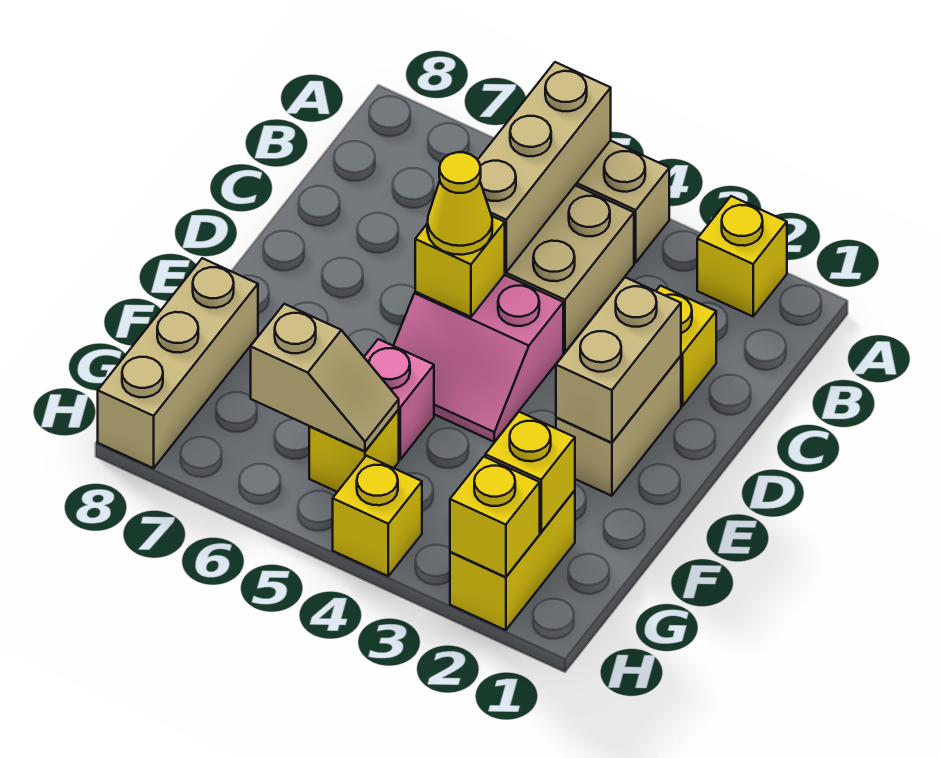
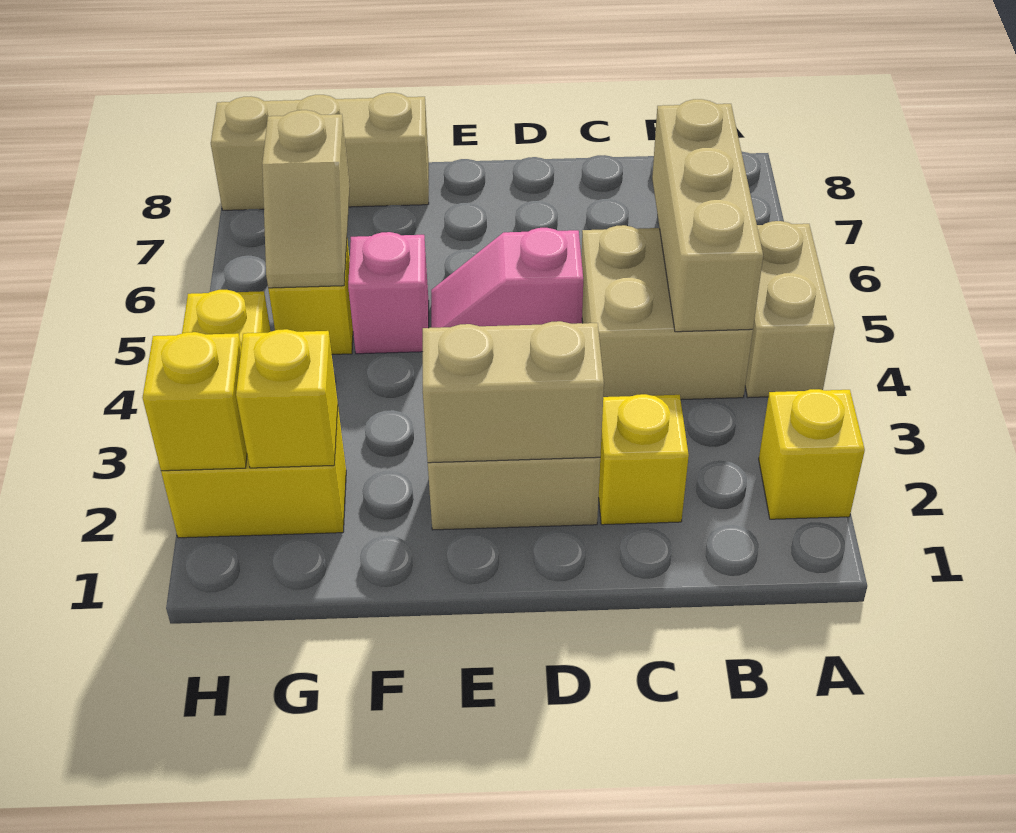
tan brick A5:C5 level 2 -> tan brick B4:B6 level 2
pink slope D4:E5 level 1 top D -> pink slope D5:E5 level 1 top D
yellow brick D5 level 2 -> none
yellow cone D5 level 3 -> none

